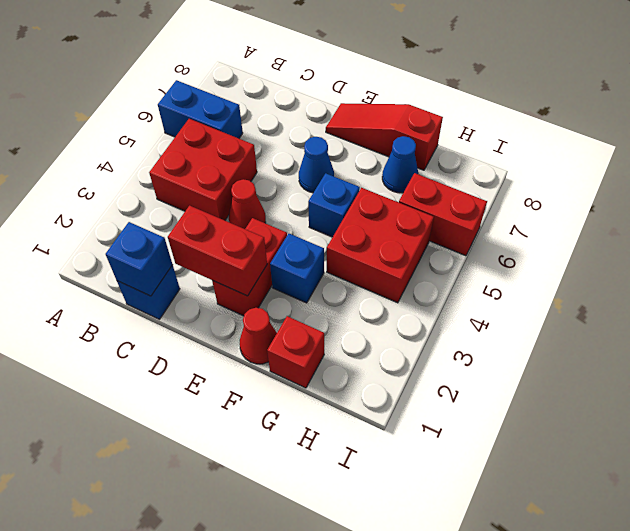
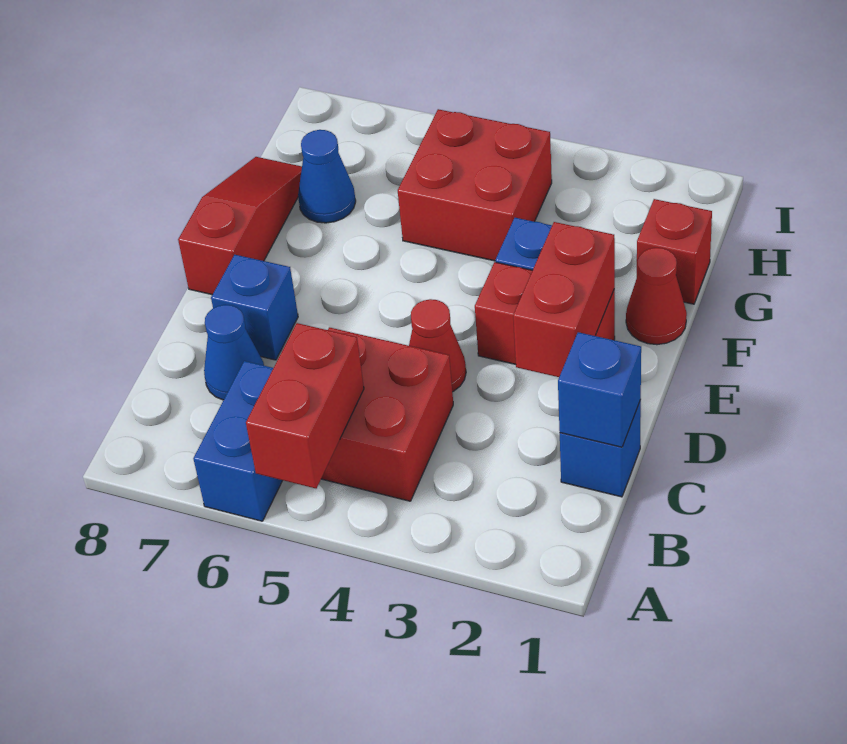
blue cone E6 level 1 -> blue cone C7 level 1
red slope E8:G8 level 1 top G -> red slope E8:G8 level 1 top E
blue brick F5 level 1 -> blue brick D7 level 1
red brick H6:I6 level 1 -> red brick A5:B5 level 2

